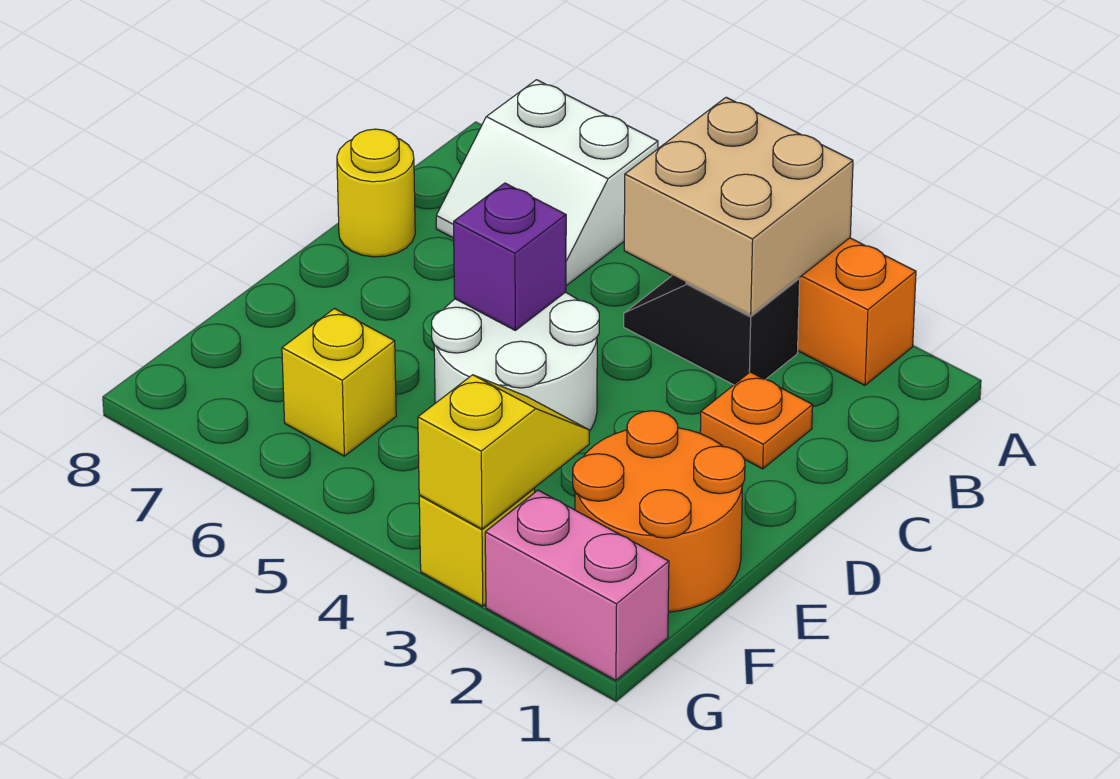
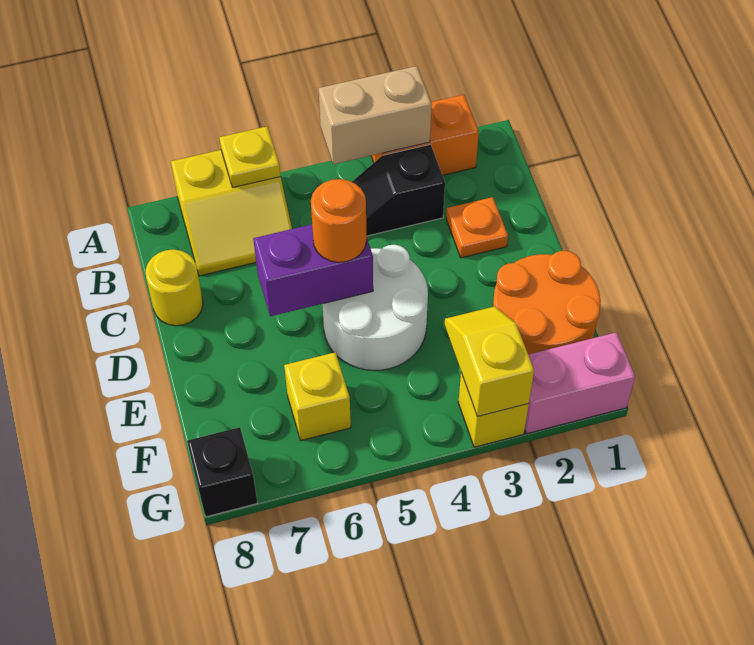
tan brick A3:B4 level 2 -> tan brick A3:A4 level 2
white slope A6:B7 level 1 top A -> yellow slope A6:B7 level 1 top A
none -> yellow plate A6 level 2
purple brick D5 level 2 -> purple brick D5:D6 level 2
none -> orange round brick D5 level 3
none -> black brick G8 level 1

